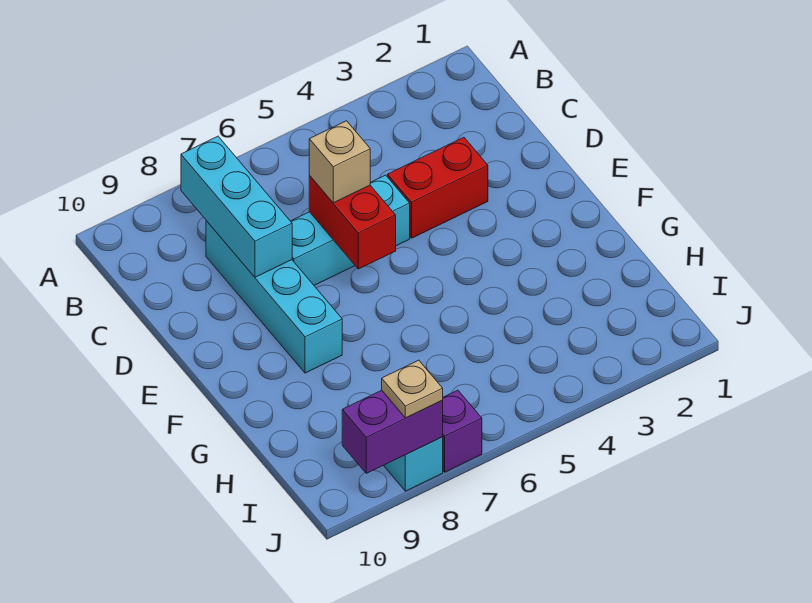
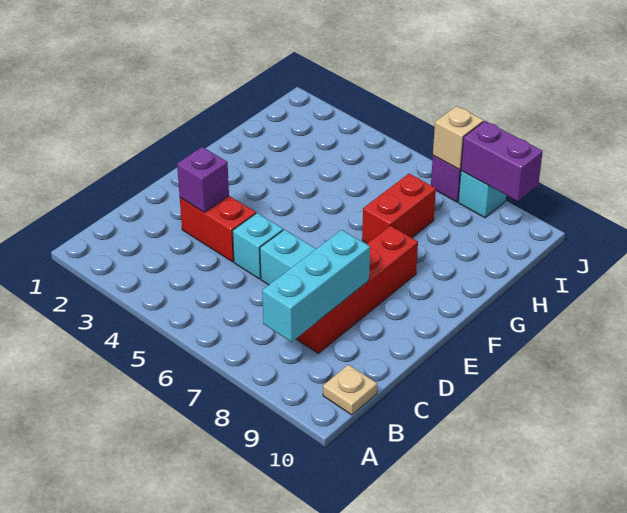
cyan brick C8:F8 level 1 -> red brick C8:F8 level 1
none -> purple brick D3 level 2
red brick D6:E6 level 2 -> red brick G7:H7 level 1
tan brick D6 level 3 -> tan brick J7 level 2
tan plate J8 level 3 -> tan plate B10 level 1

